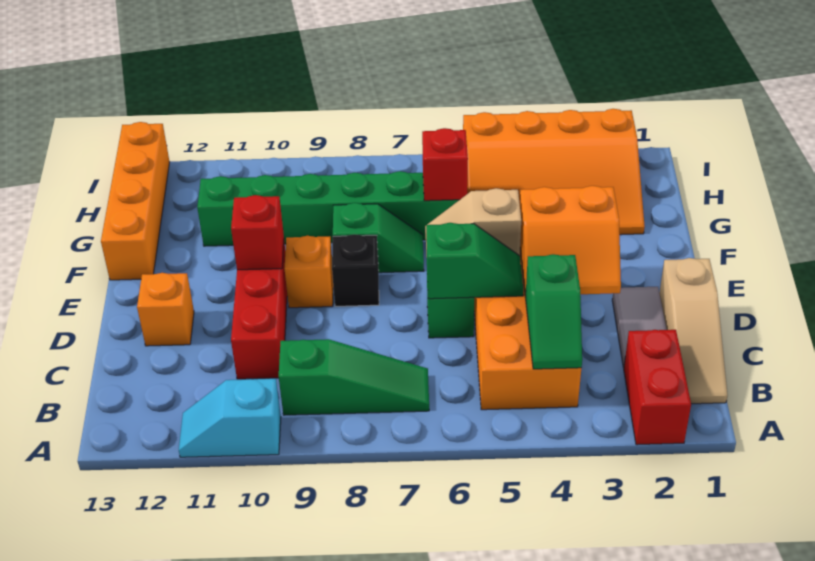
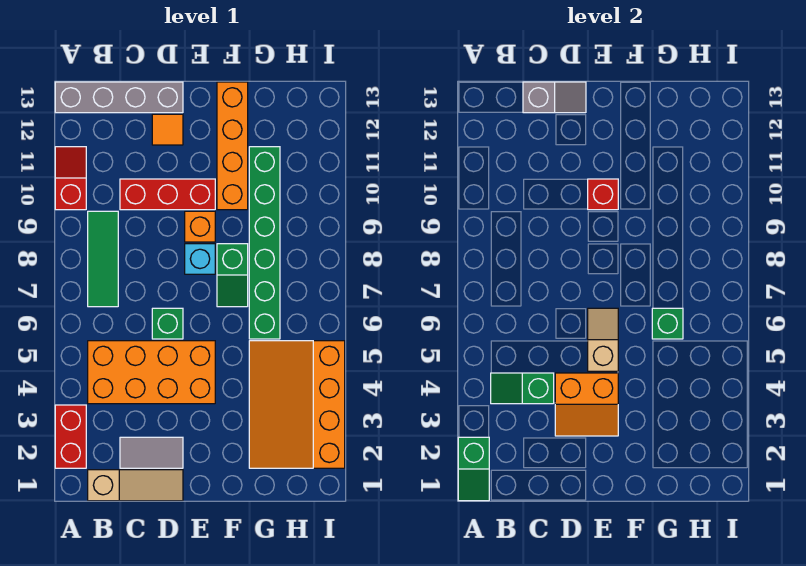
red brick A2:B2 level 1 -> red brick A2:A3 level 1
cyan slope A10:A11 level 1 top 10 -> red slope A10:A11 level 1 top 10
none -> grey brick A13:D13 level 1
tan slope B1:D1 level 1 top D -> tan slope B1:D1 level 1 top B
green slope B7:B9 level 1 top 9 -> green tile B7:B9 level 1
none -> grey slope C13:D13 level 2 top C
orange slope D3:E4 level 2 top E -> orange slope D3:E4 level 2 top 4
green slope D5:D6 level 2 top 6 -> green slope A1:A2 level 2 top 2
orange brick D12 level 1 -> orange tile D12 level 1
black brick E8 level 1 -> cyan brick E8 level 1
orange brick F13:I13 level 1 -> orange brick F10:F13 level 1
red brick G6 level 2 -> green brick G6 level 2

